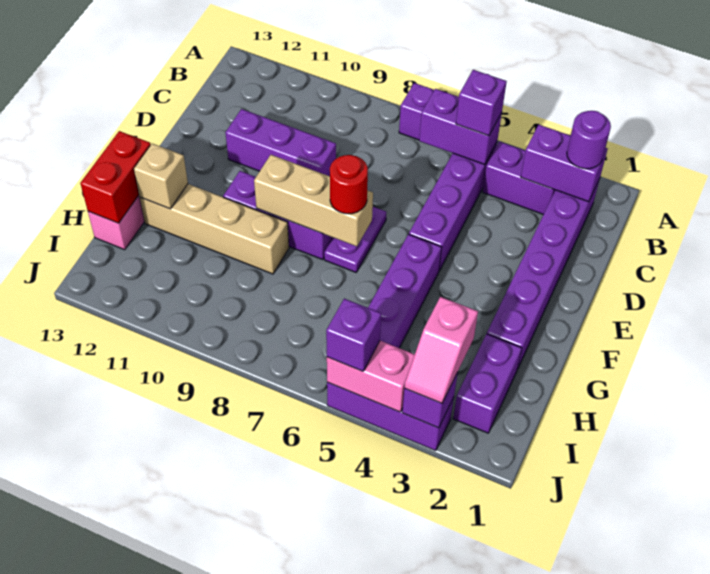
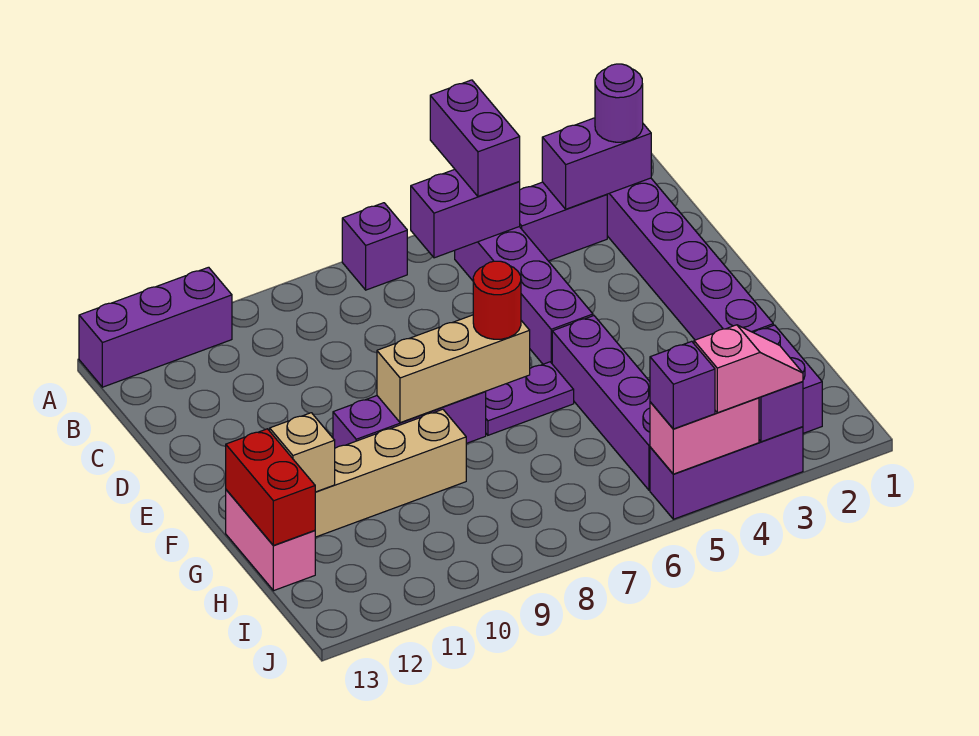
purple brick B5 level 3 -> purple brick A5:B5 level 3
purple brick D9:D11 level 1 -> purple brick A11:A13 level 1
purple plate E7:F7 level 1 -> purple plate F6:F7 level 1
pink slope I3:J3 level 3 top I -> pink slope J3:J4 level 3 top 4

